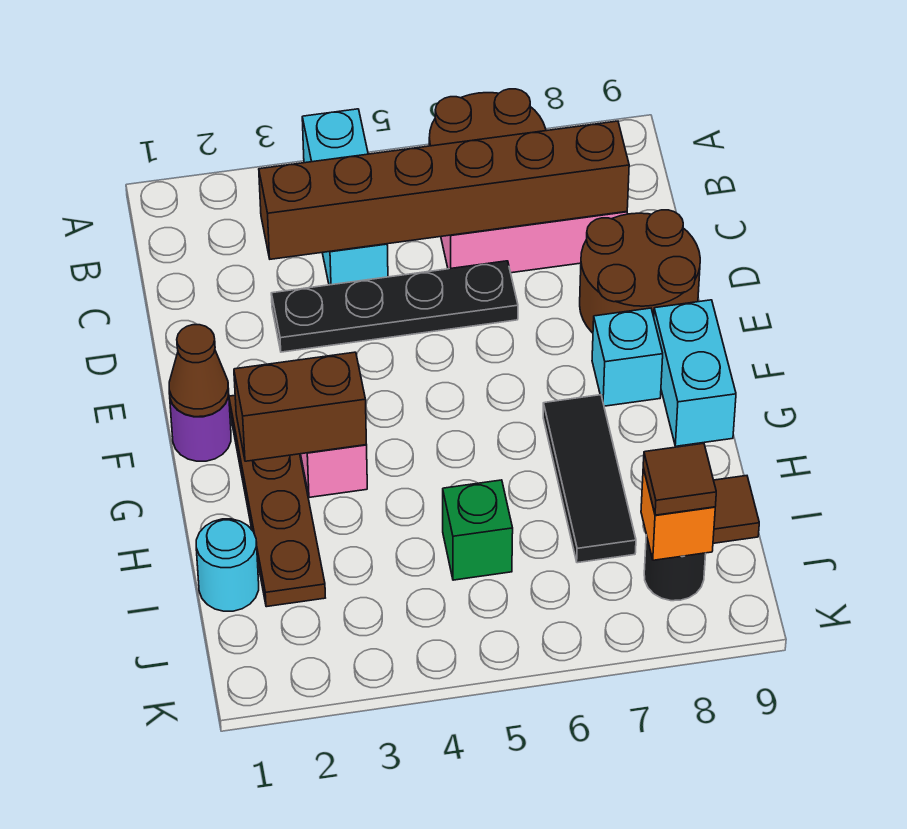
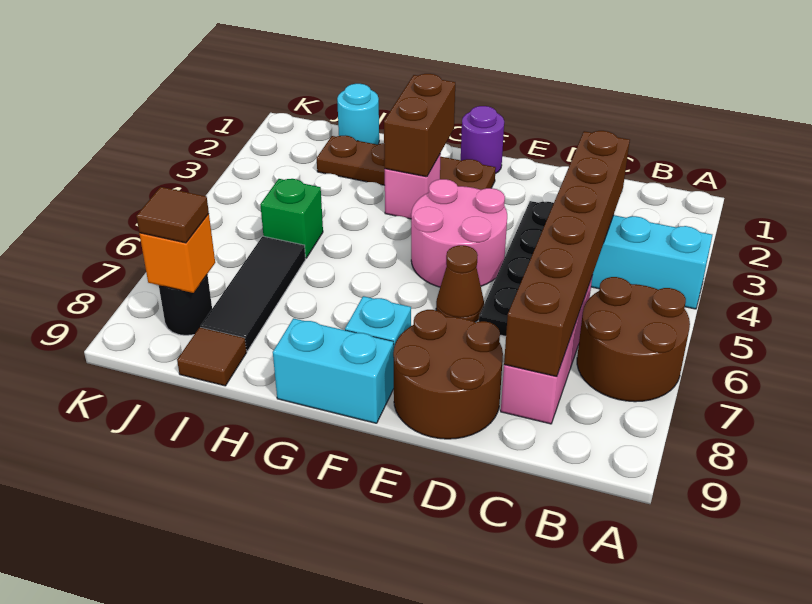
none -> pink round brick E4:F5 level 1
brown cone F1 level 2 -> brown cone E6 level 1
black tile G7:I7 level 1 -> black tile I6:I8 level 1

